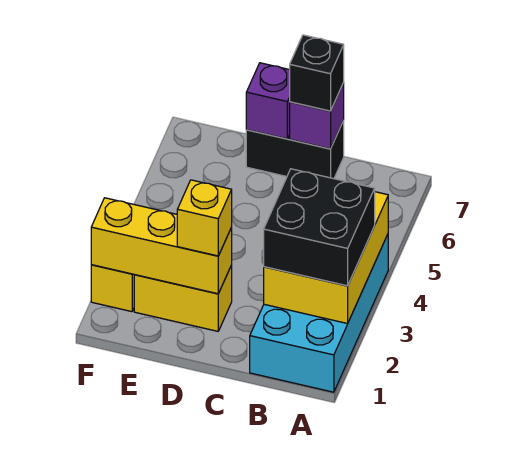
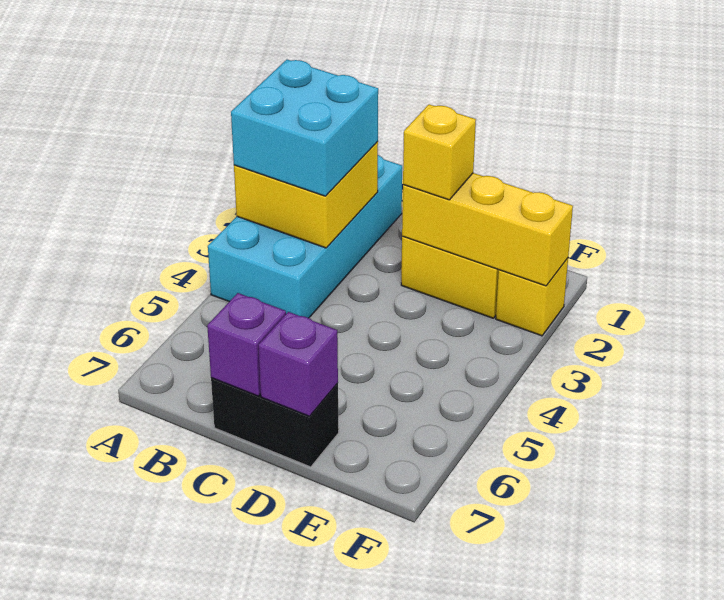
yellow brick A2:B4 level 2 -> yellow brick A2:B3 level 2
black brick A2:B3 level 3 -> cyan brick A2:B3 level 3
black brick C7 level 3 -> none

